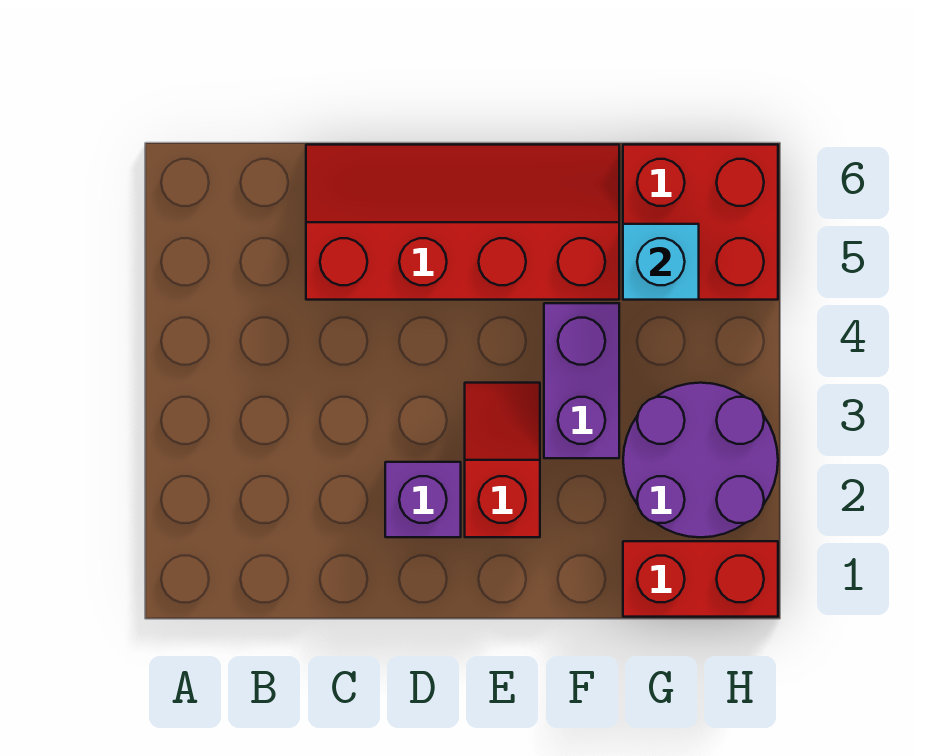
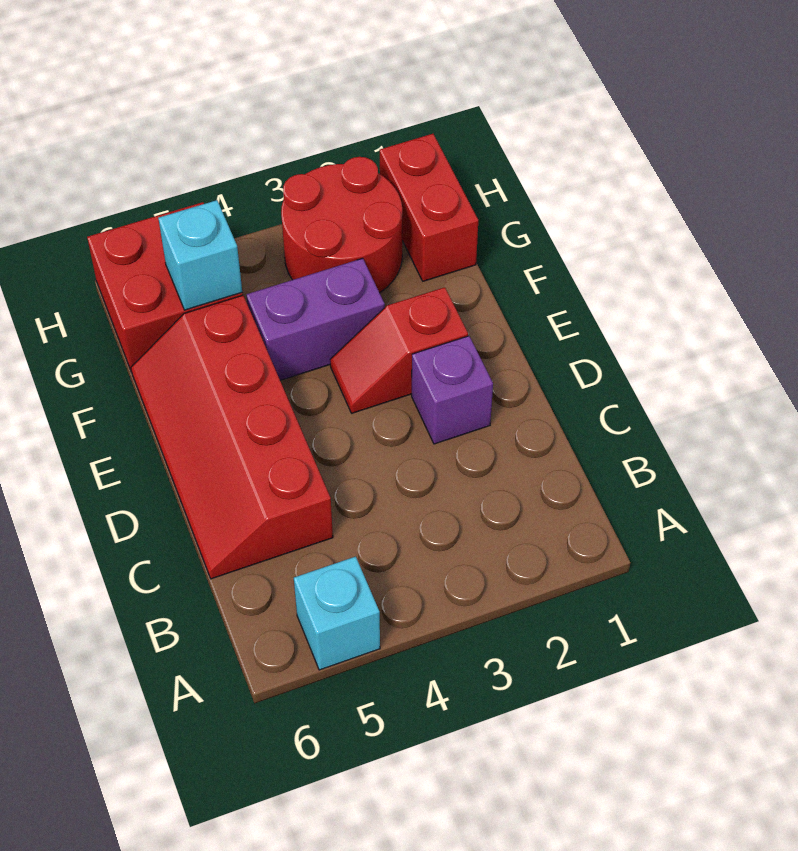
none -> cyan brick A5 level 1
purple round brick G2:H3 level 1 -> red round brick G2:H3 level 1

